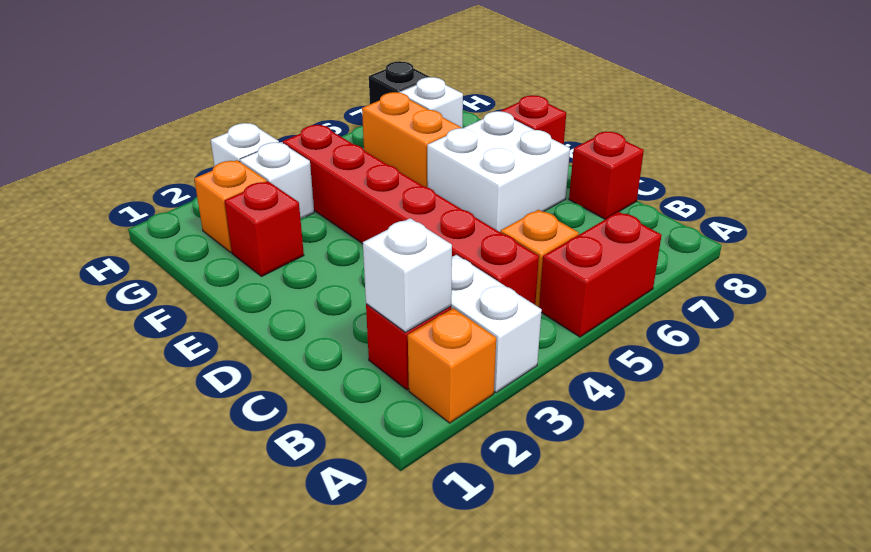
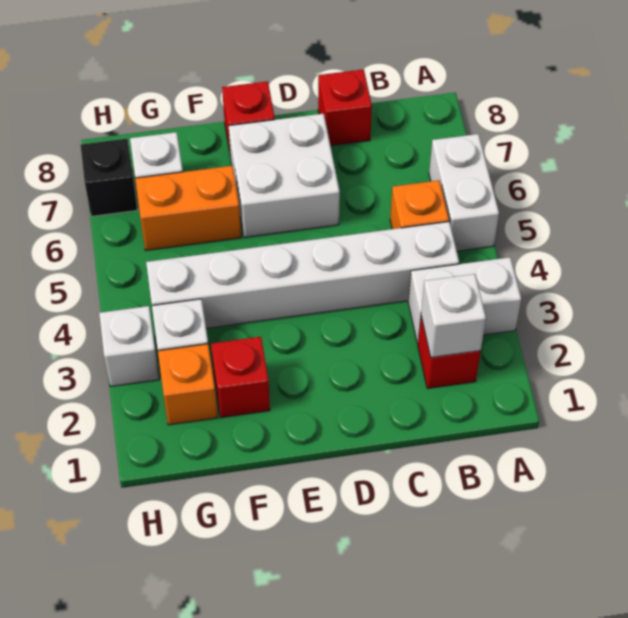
orange brick A2 level 1 -> none
red brick A5:A6 level 1 -> white brick A5:A6 level 1
red brick B4:G4 level 1 -> white brick B4:G4 level 1

